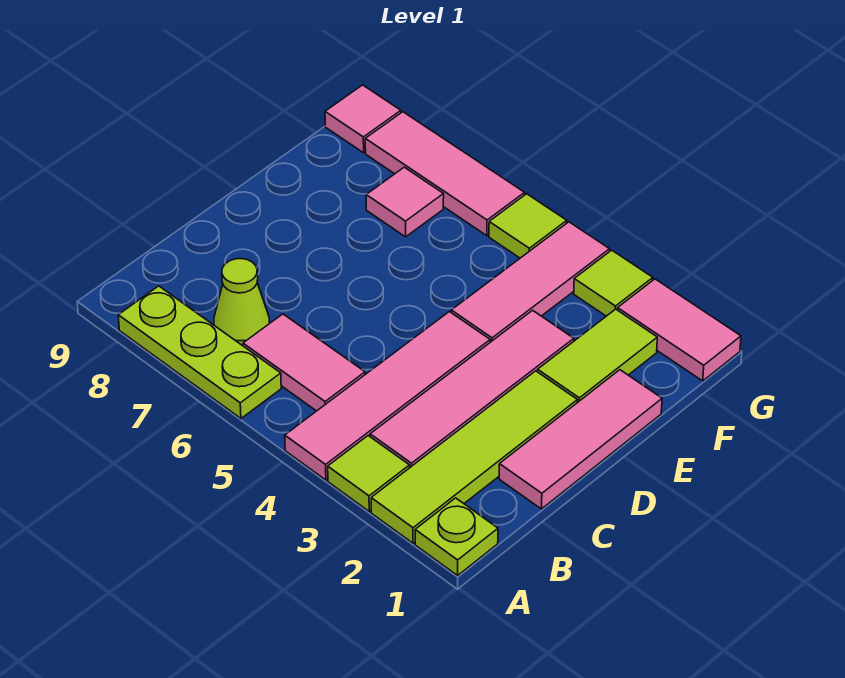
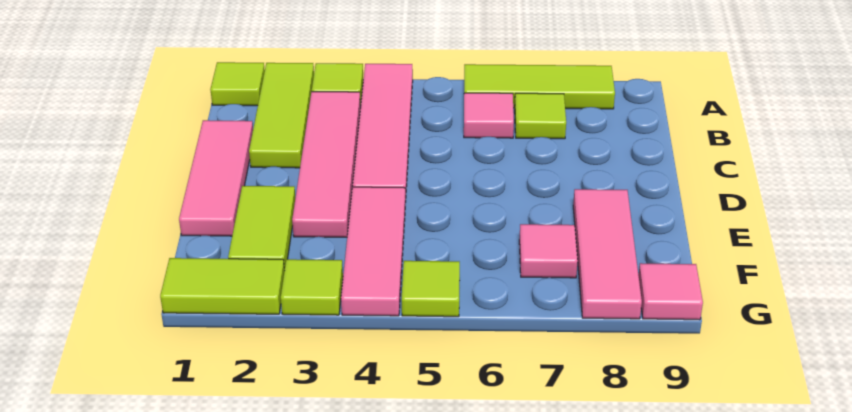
lime plate A1 level 1 -> lime tile A1 level 1
lime tile A2:D2 level 1 -> lime tile A2:C2 level 1
lime plate A6:A8 level 1 -> lime tile A6:A8 level 1
pink tile B5:B6 level 1 -> pink tile B6 level 1
lime cone B7 level 1 -> lime tile B7 level 1
pink tile G1:G2 level 1 -> lime tile G1:G2 level 1
pink tile G6:G8 level 1 -> pink tile E8:G8 level 1

